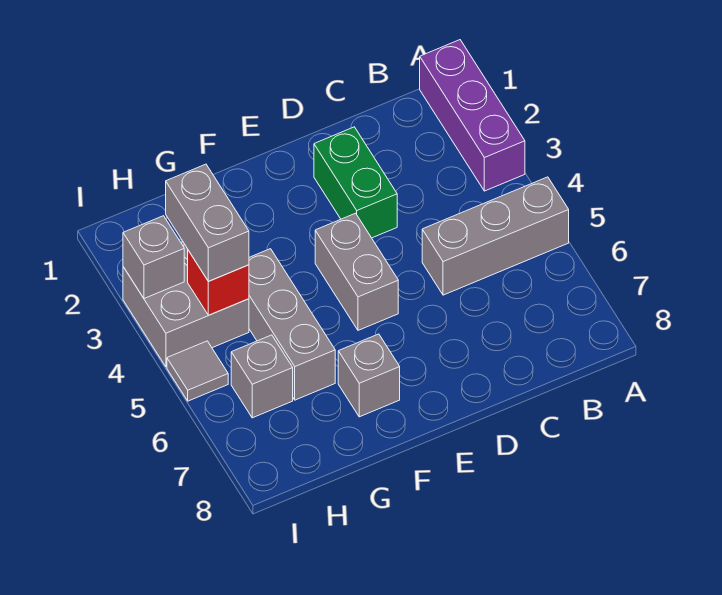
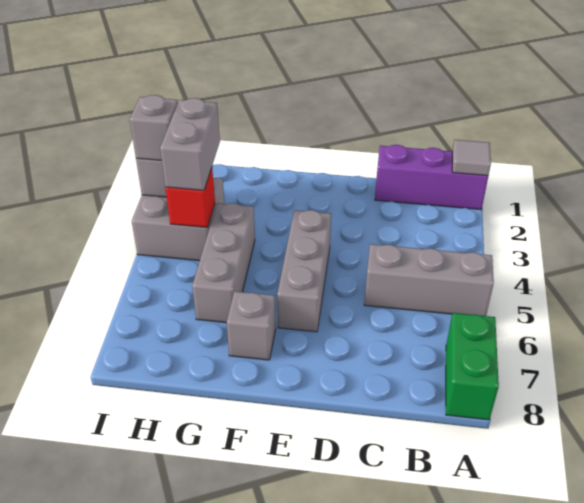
purple brick A1:A3 level 1 -> purple brick A1:C1 level 1
green brick D2:D3 level 1 -> green brick A7:A8 level 1
grey brick E4:E5 level 1 -> grey brick E4:E6 level 1
grey brick H6 level 1 -> grey brick I3 level 3
grey tile I5 level 1 -> grey tile A1 level 2

